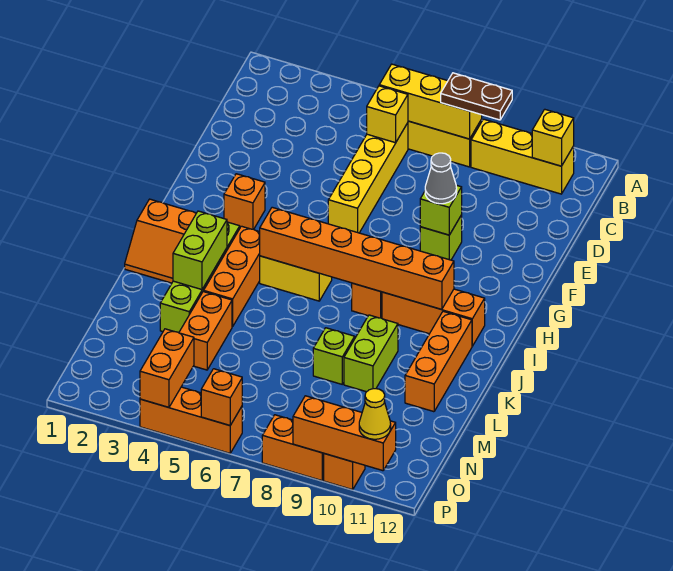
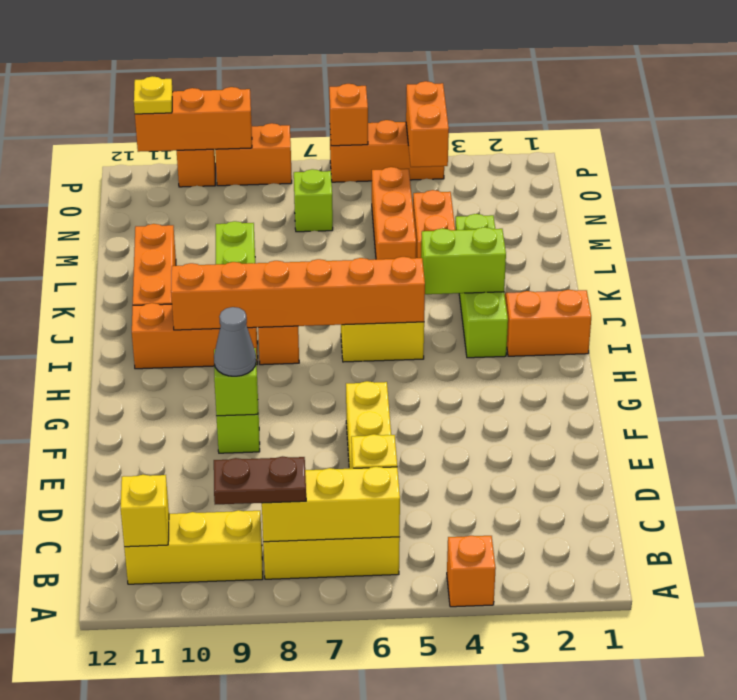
orange brick G3 level 1 -> orange brick A4 level 1
orange brick I4:K4 level 1 -> orange brick L5:N5 level 1
lime brick J3:K3 level 2 -> lime brick J3:J4 level 2
lime brick L8 level 1 -> lime brick N7 level 1
yellow cone P11 level 3 -> yellow plate P11 level 3

